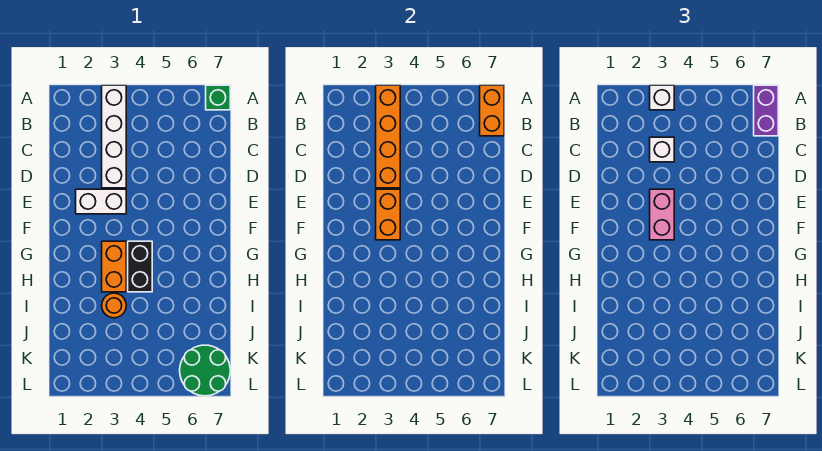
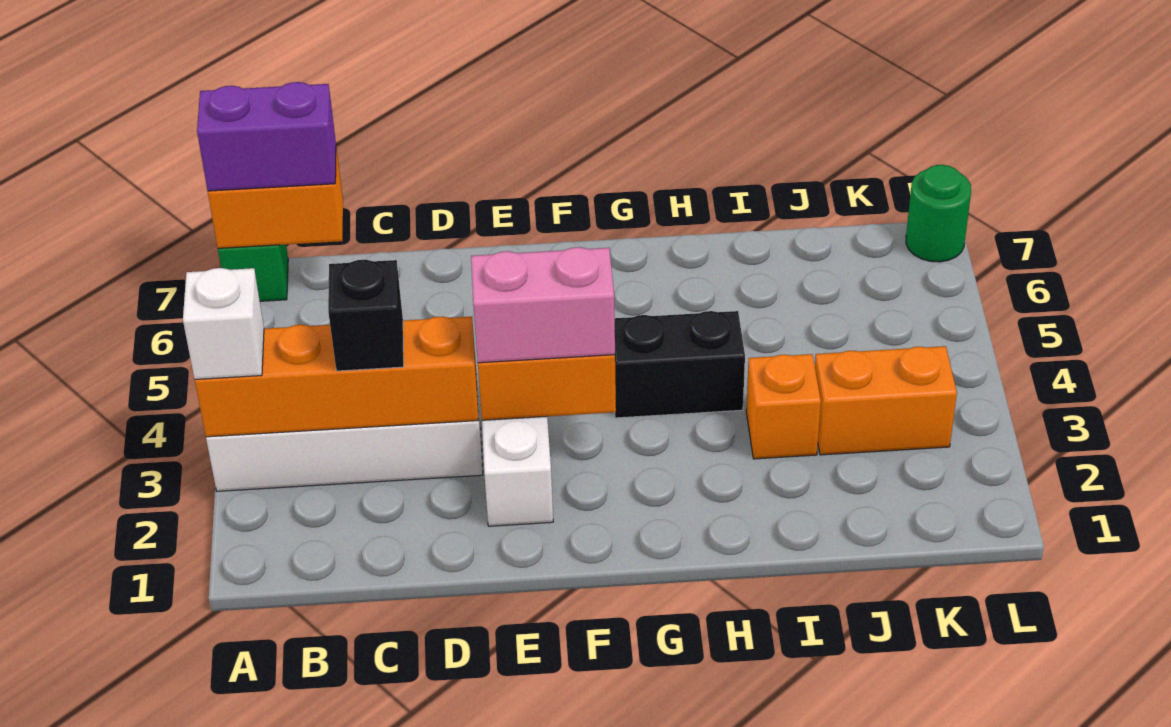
white brick C3 level 3 -> black brick C3 level 3
orange brick G3:H3 level 1 -> orange brick J3:K3 level 1
orange round brick I3 level 1 -> orange brick I3 level 1
green round brick K6:L7 level 1 -> green round brick L7 level 1

